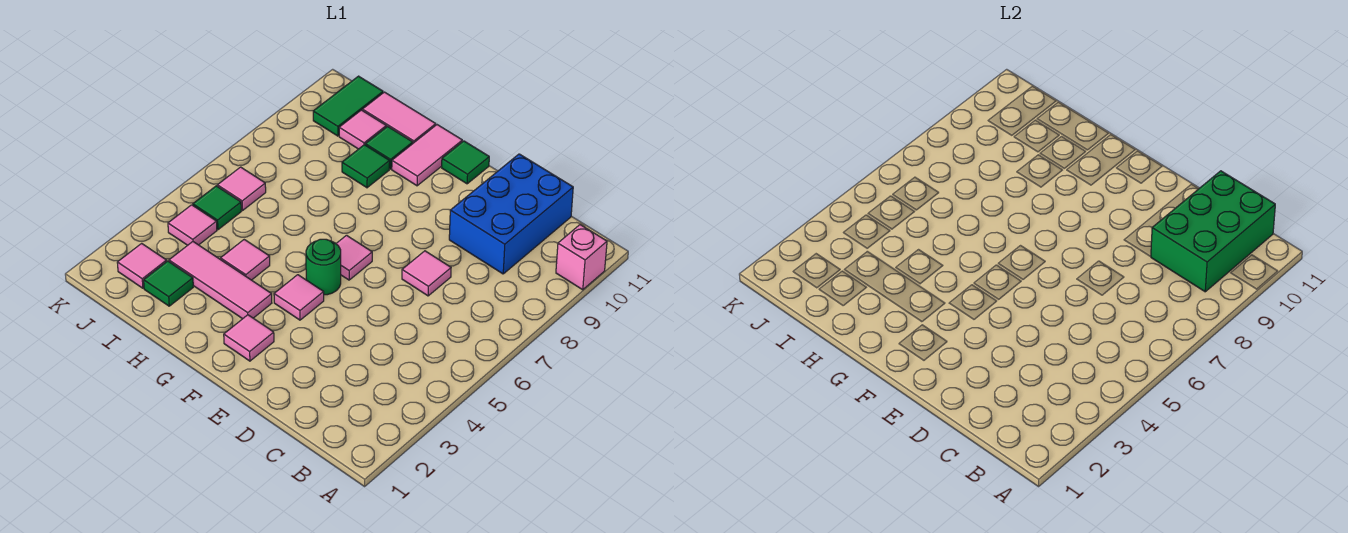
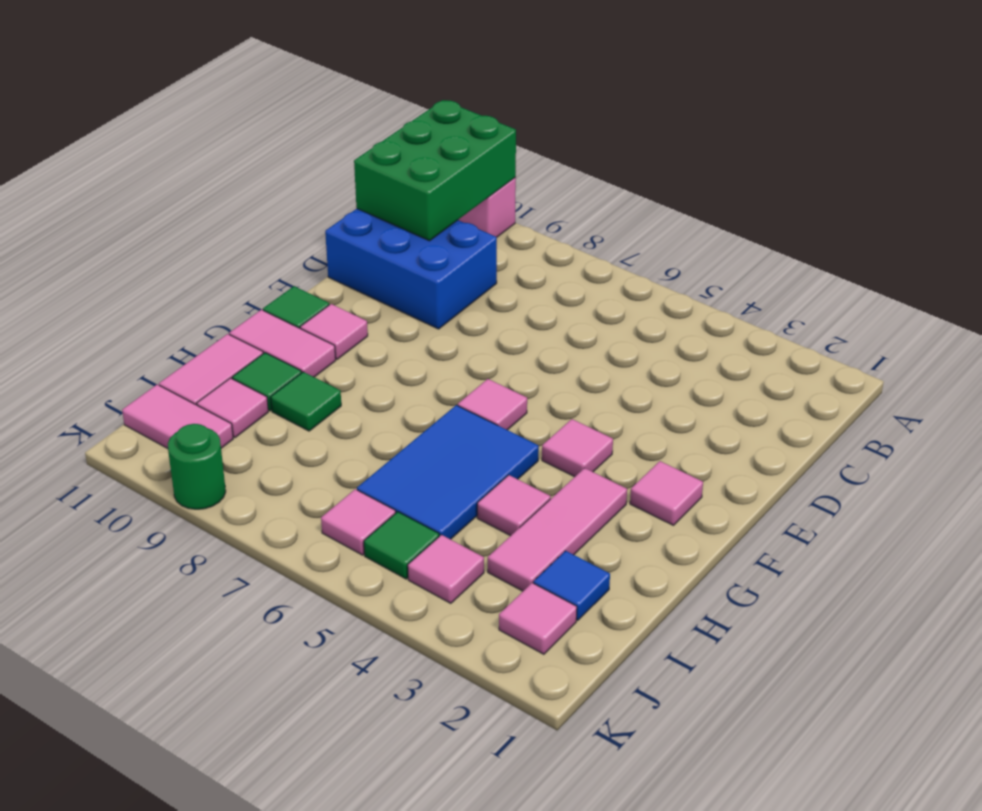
green brick B9:C11 level 2 -> green brick A10:C11 level 2
pink tile D7 level 1 -> pink tile F10 level 1
green round brick F5 level 1 -> green round brick K9 level 1
none -> blue tile G5:I6 level 1
green tile I2 level 1 -> blue tile I2 level 1
green tile J10:J11 level 1 -> pink tile J10:J11 level 1

